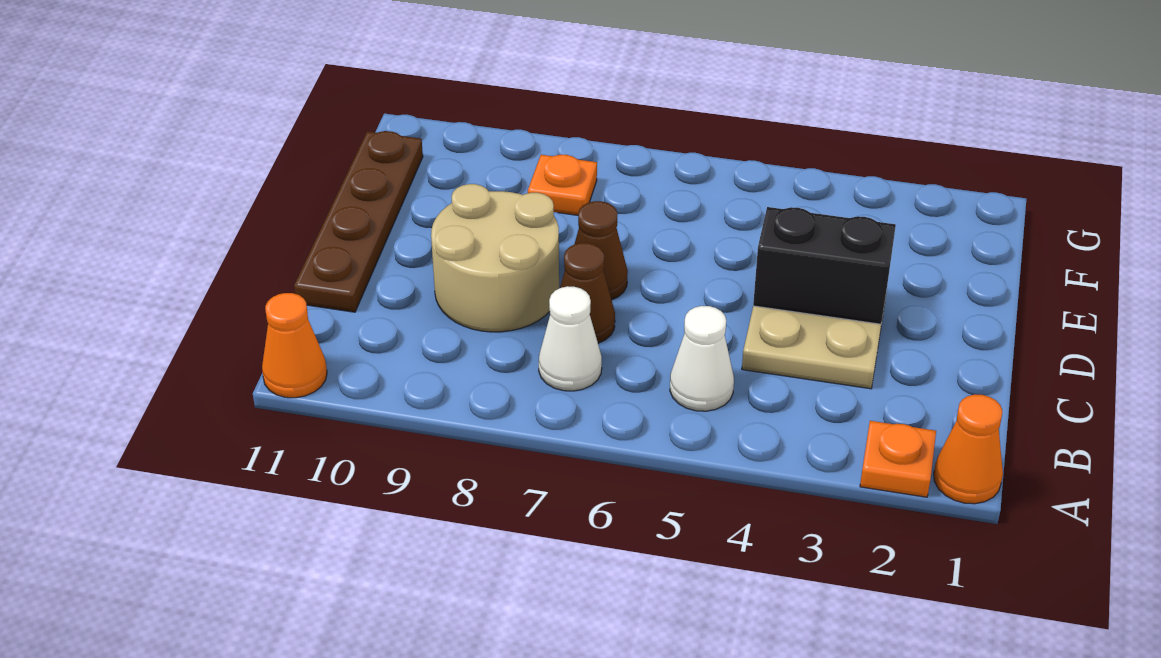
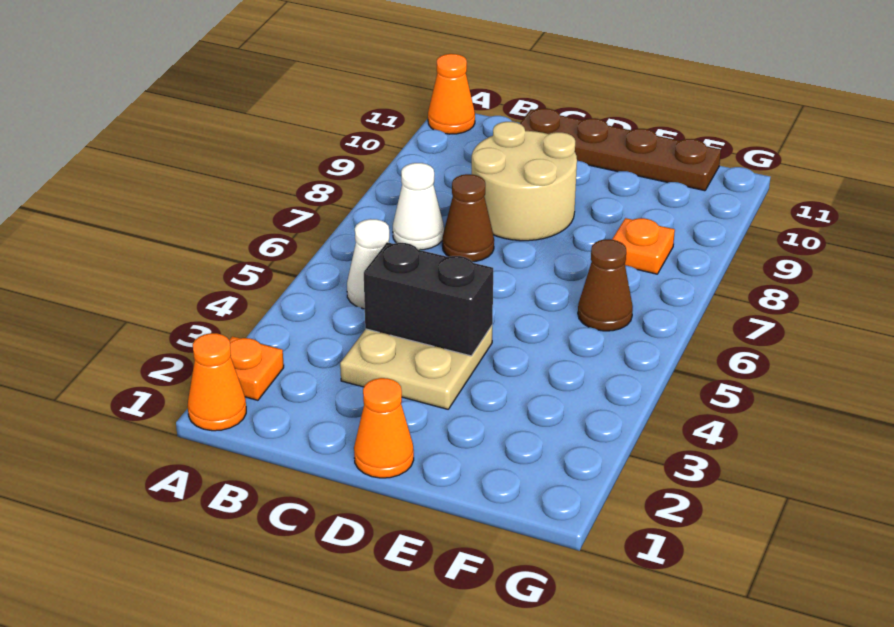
none -> orange cone D1 level 1
black brick D3:D4 level 2 -> black brick C4:D4 level 2
brown cone D7 level 1 -> brown cone F6 level 1

